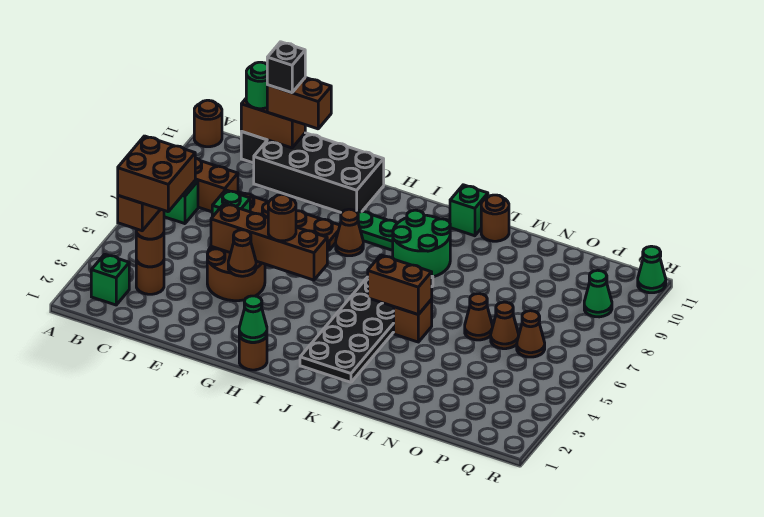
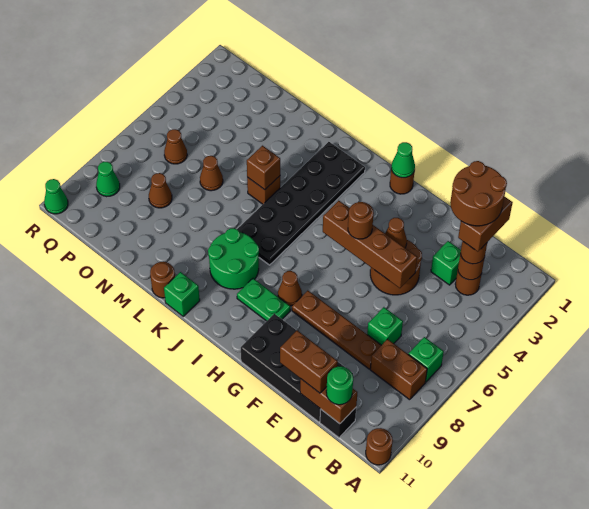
green brick B2 level 1 -> green brick D3 level 1
brown brick C2:D3 level 5 -> brown round brick C2:D3 level 5
black brick D11 level 4 -> none
brown brick K5:L5 level 2 -> brown brick L5 level 2
brown cone O6 level 1 -> brown cone O8 level 1

